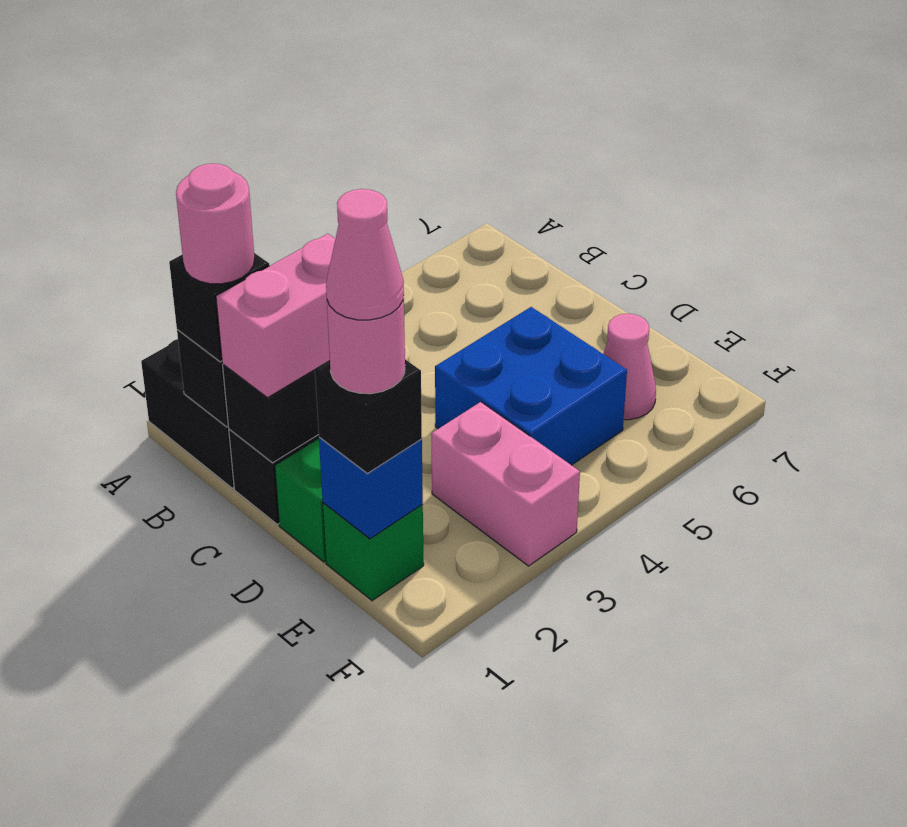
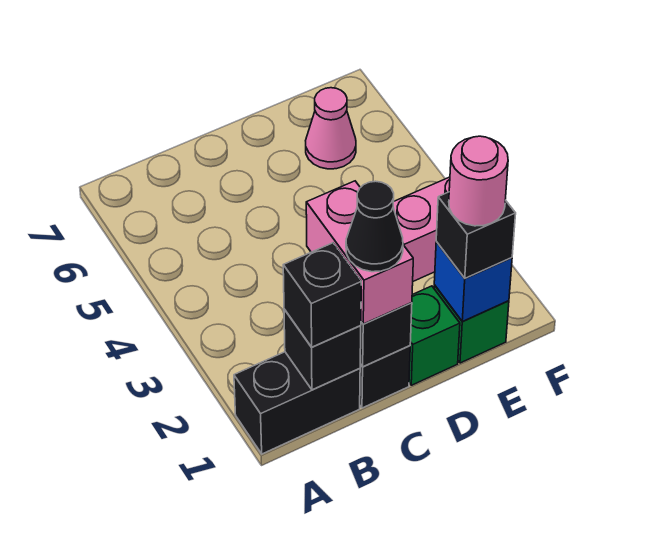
pink round brick B1 level 4 -> none
none -> black cone C1 level 4
blue brick D4:E5 level 1 -> none
pink cone E1 level 5 -> none

